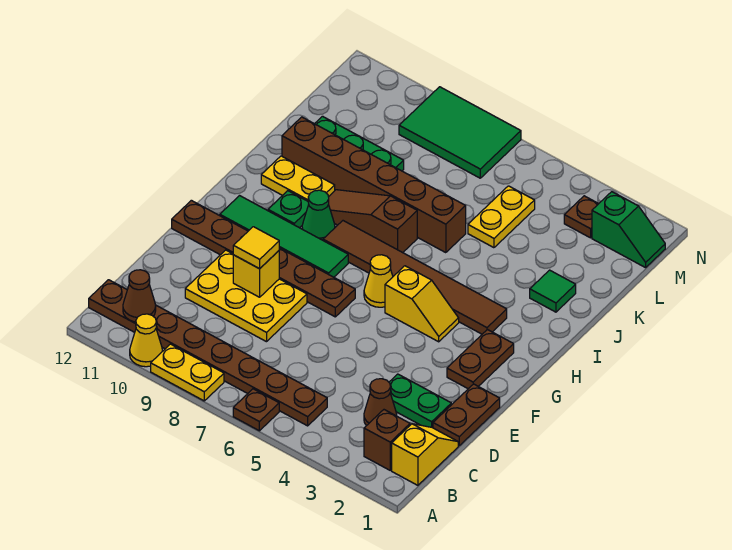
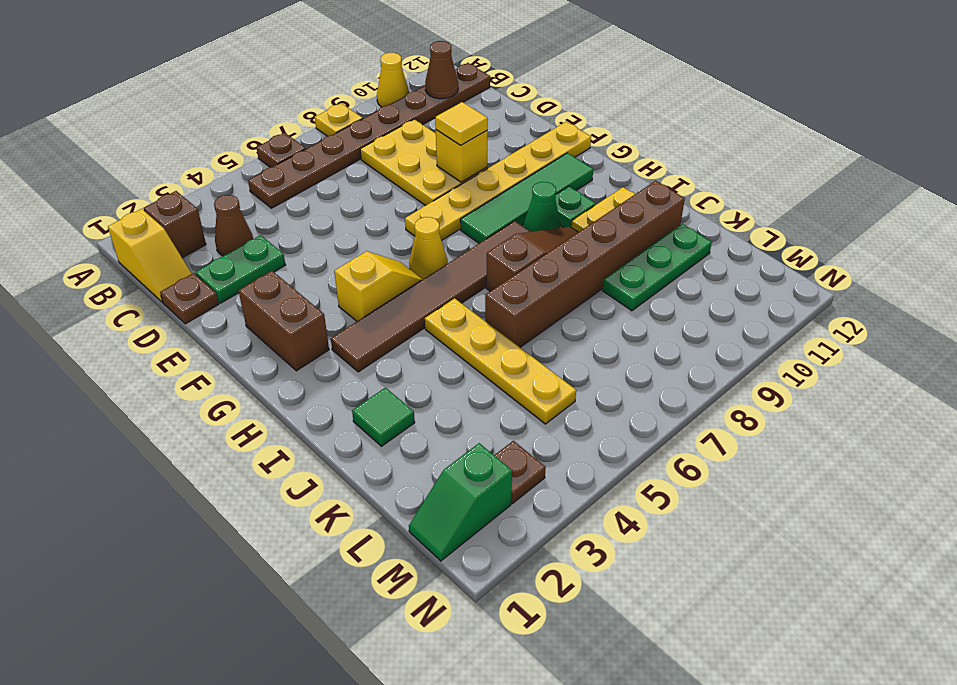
yellow plate A8:A9 level 1 -> yellow plate A8 level 1
brown plate D1:E1 level 1 -> brown plate D1 level 1
yellow plate D8:E10 level 1 -> yellow plate C8:E9 level 1
brown plate F2:G2 level 1 -> brown brick F2:G2 level 1
brown plate F7:F12 level 1 -> yellow plate F7:F12 level 1
yellow slope G4:G5 level 1 top 5 -> yellow slope G4:G5 level 1 top 4
yellow plate K5:L5 level 1 -> yellow plate I5:L5 level 1
green tile M7:N9 level 1 -> none

